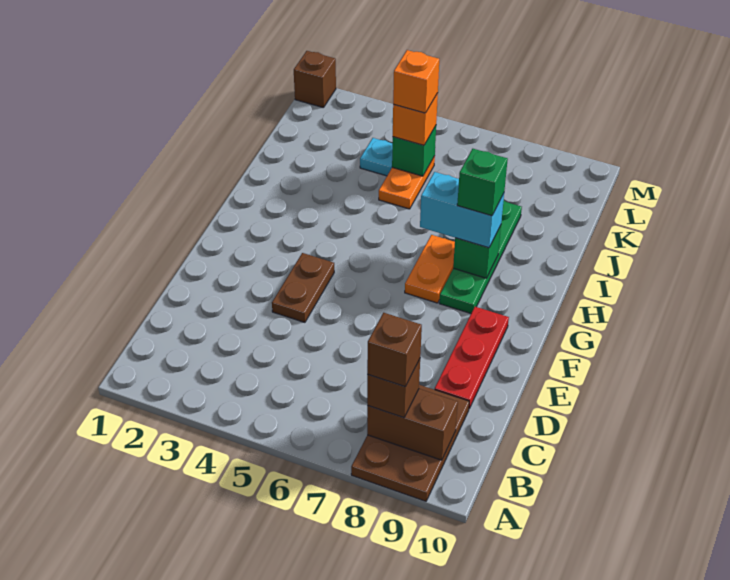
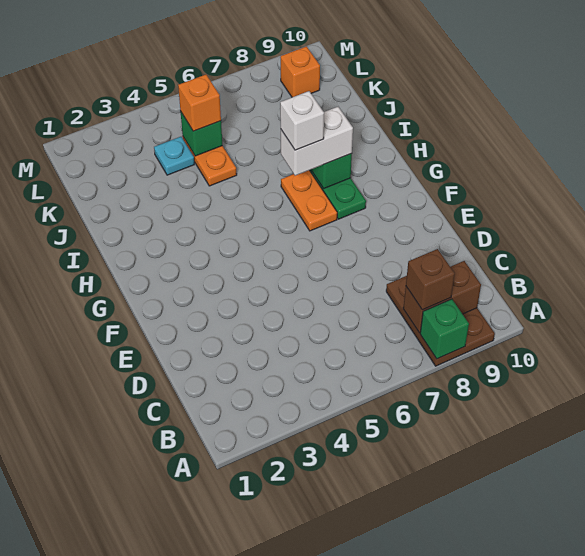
brown brick B8 level 4 -> none
red plate D9:F9 level 1 -> none
brown plate E4:F4 level 1 -> none
cyan brick H7:H8 level 3 -> white brick H7:H8 level 3
none -> white brick H7 level 4
green brick H8 level 4 -> green brick A8 level 2
orange brick K5 level 4 -> orange brick L9 level 1
brown brick M1 level 1 -> none

